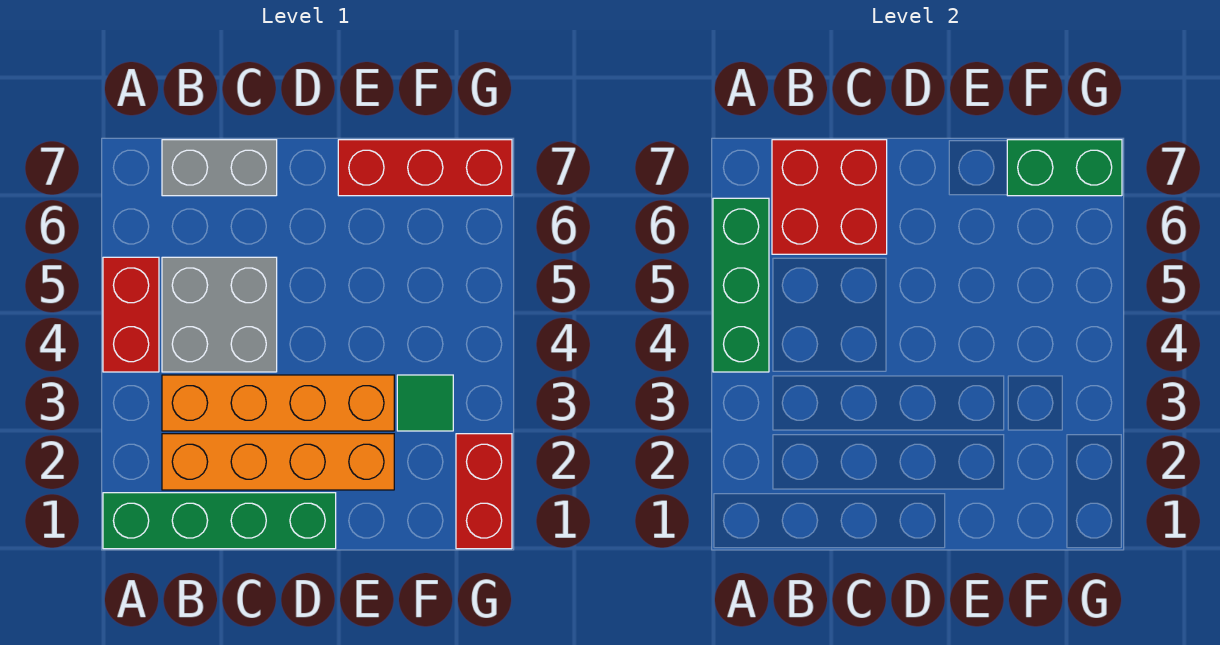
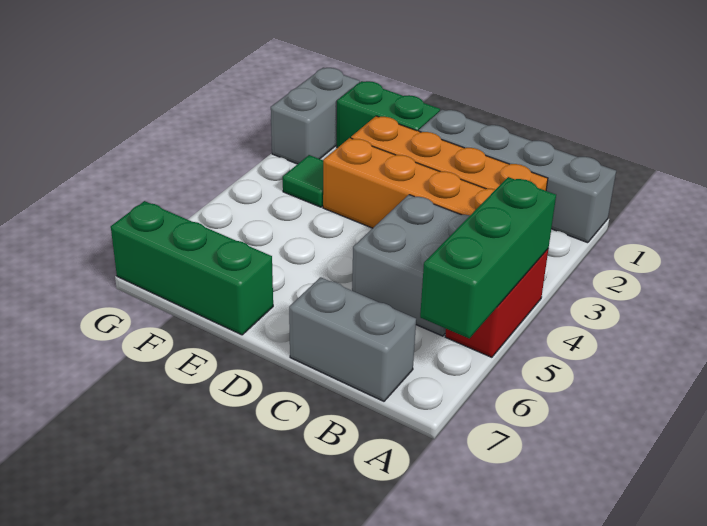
green brick A1:D1 level 1 -> grey brick A1:D1 level 1
red brick B6:C7 level 2 -> none
red brick E7:G7 level 1 -> green brick E7:G7 level 1
green brick F7:G7 level 2 -> green brick E1:F1 level 1
red brick G1:G2 level 1 -> grey brick G1:G2 level 1

